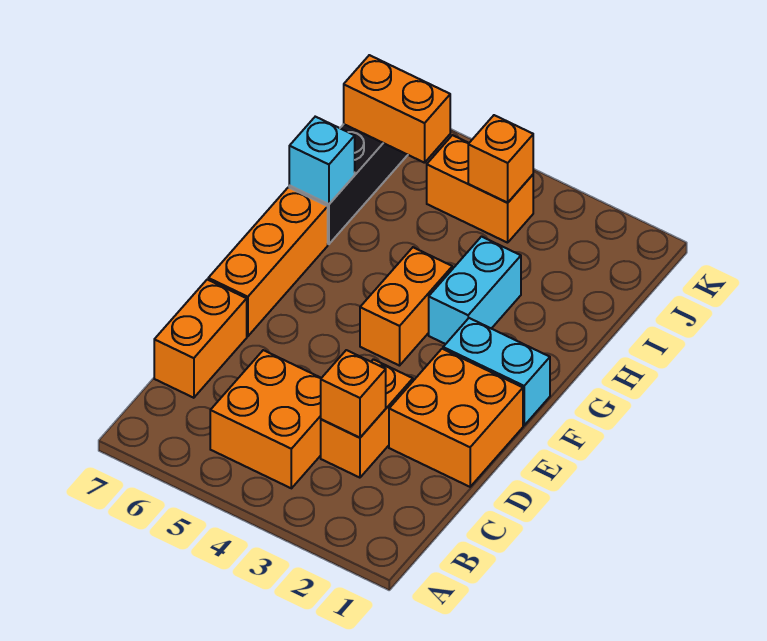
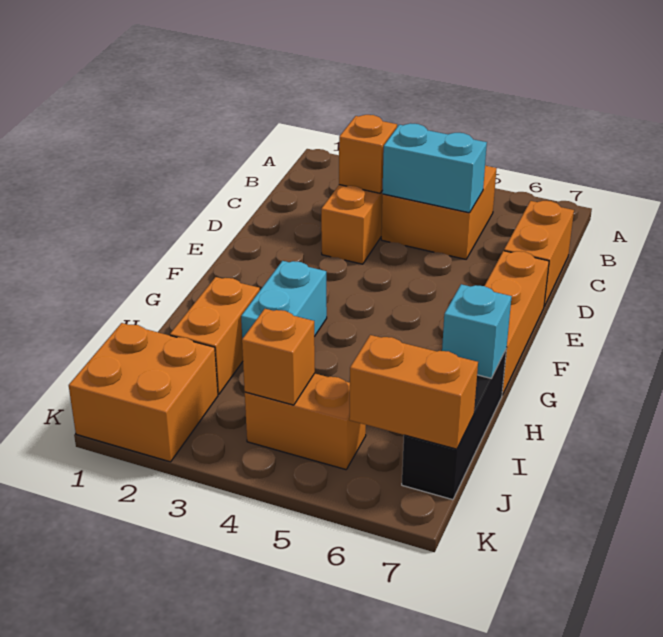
orange brick D1:E2 level 1 -> orange brick J1:K2 level 1
cyan brick F1:F2 level 1 -> cyan brick C4:C5 level 2
orange brick F4:G4 level 1 -> orange brick H2:I2 level 1

